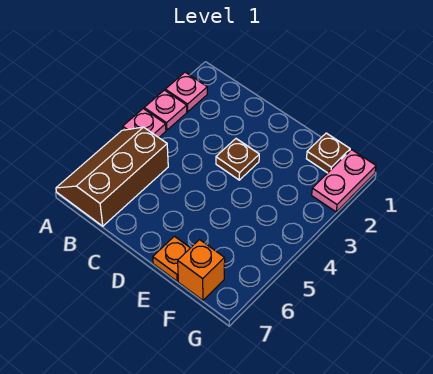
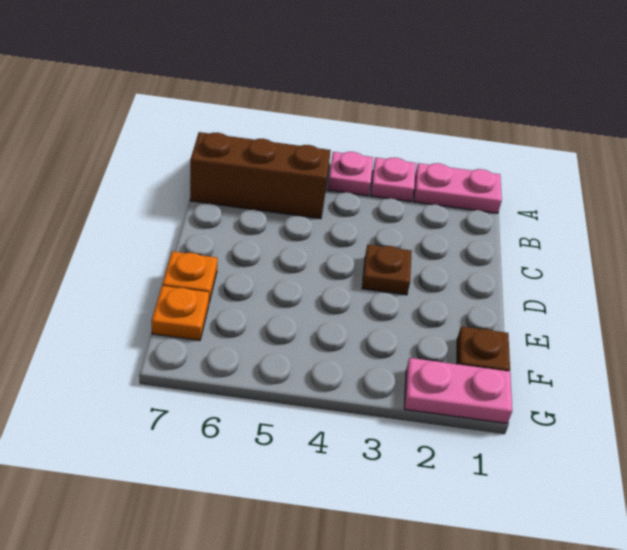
pink plate A2 level 1 -> pink plate A1:A2 level 1
orange brick F7 level 1 -> orange plate F7 level 1

